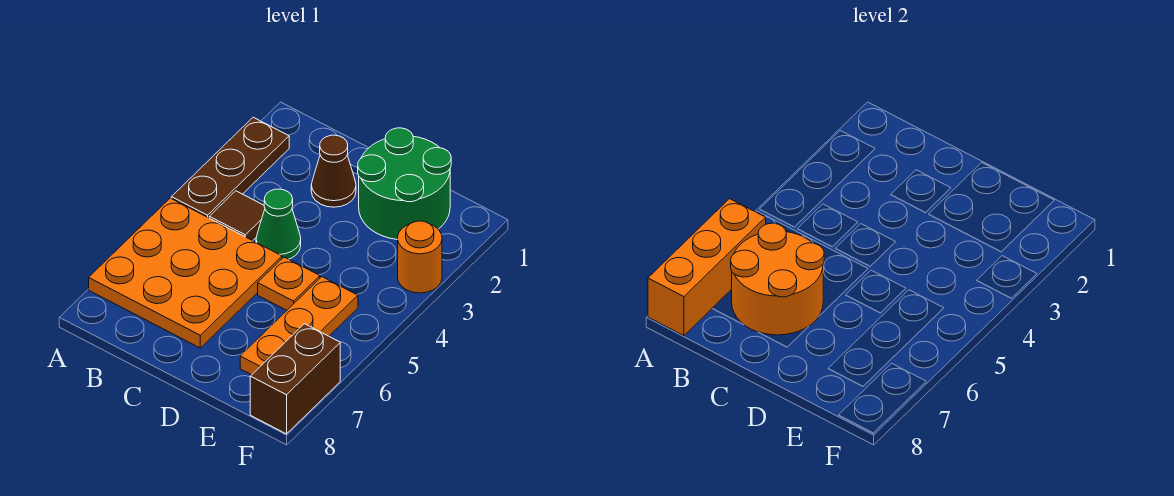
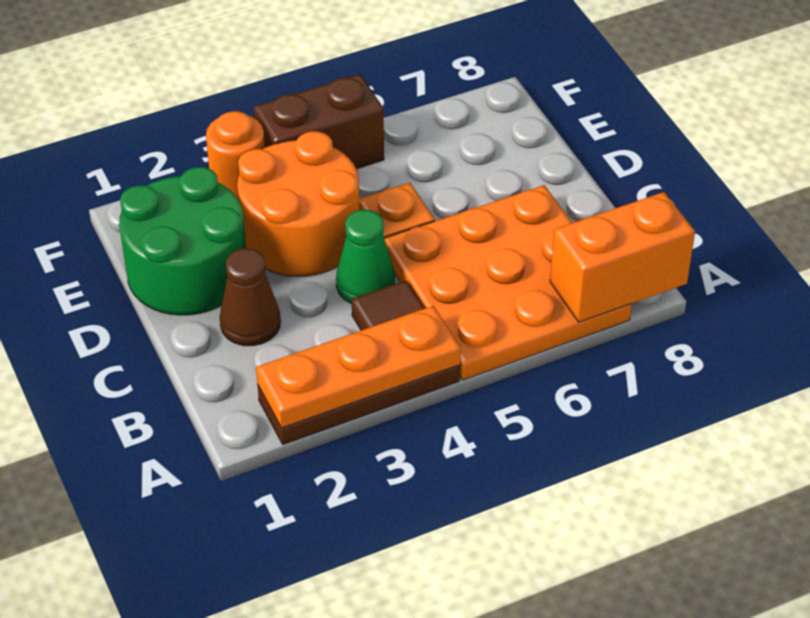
orange brick A6:A8 level 2 -> orange brick A7:A8 level 2
orange round brick B6:C7 level 2 -> orange round brick D3:E4 level 1
orange plate E5:E7 level 1 -> orange plate A2:A4 level 2
brown brick F7:F8 level 1 -> brown brick F4:F5 level 1

